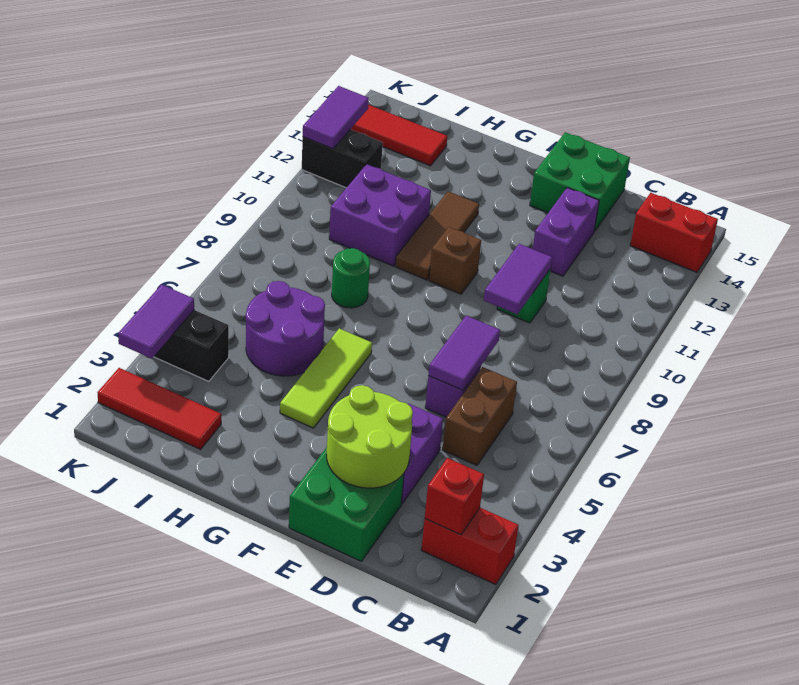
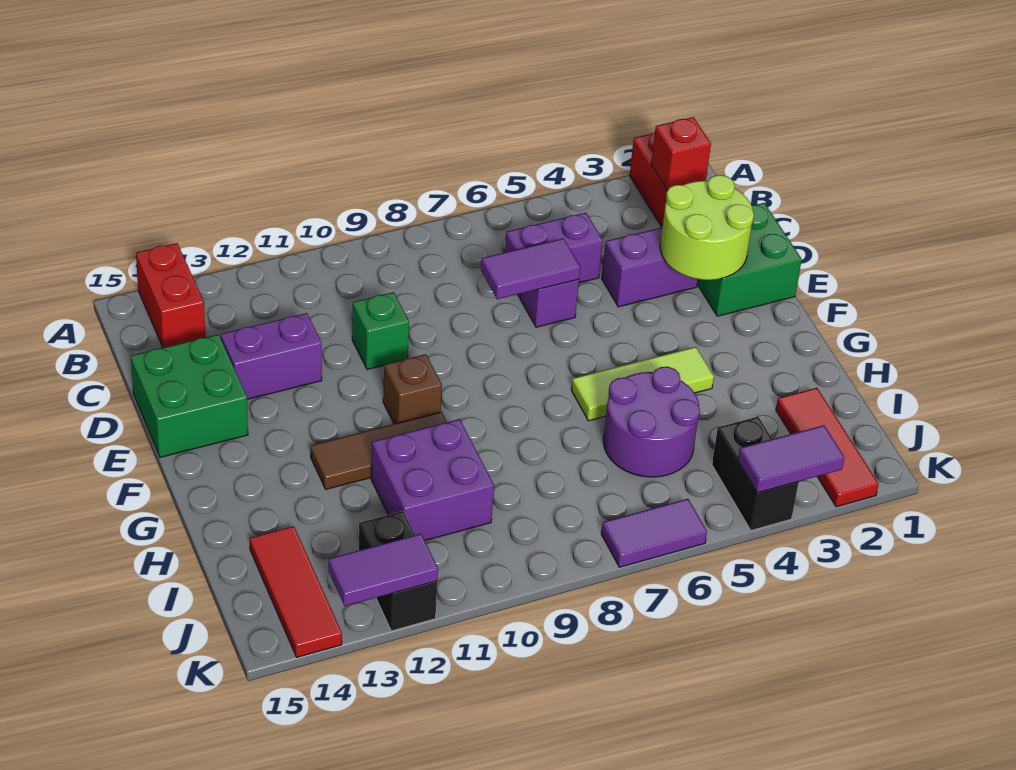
brown brick C5:C6 level 1 -> purple brick C5:C6 level 1
purple tile D9:D10 level 2 -> purple tile K6:K7 level 1
green round brick H8 level 1 -> none

